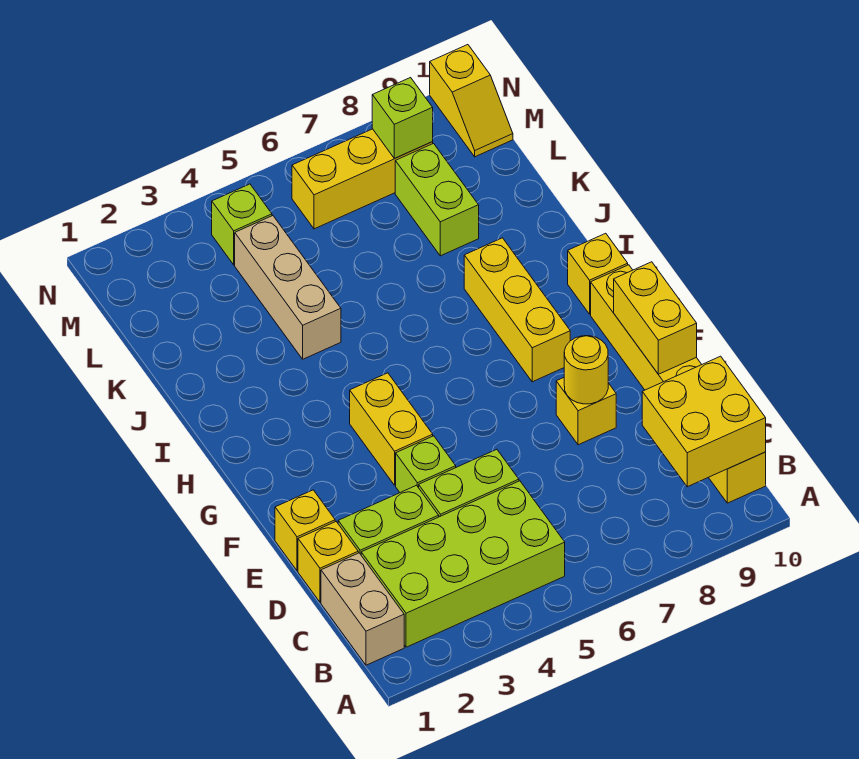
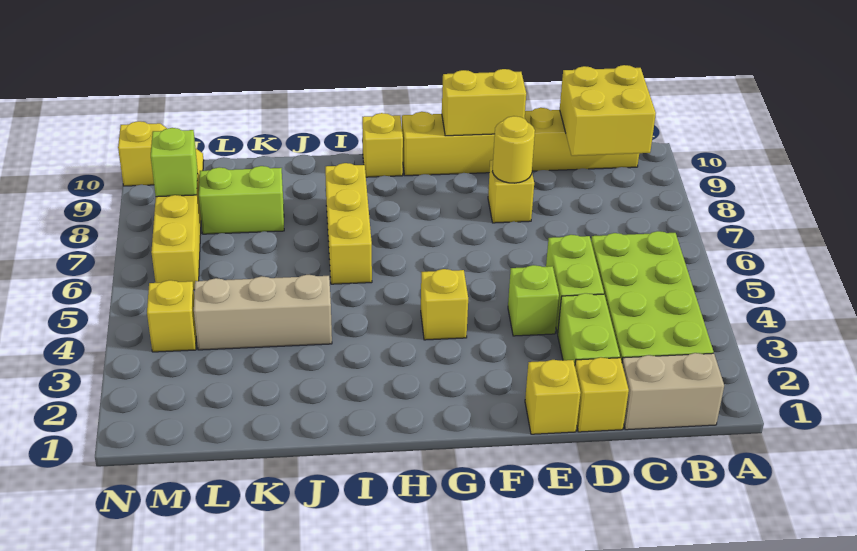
yellow brick F4:G4 level 1 -> yellow brick G4 level 1
yellow brick G8:I8 level 1 -> yellow brick I6:I8 level 1
lime brick M4 level 1 -> yellow brick M4 level 1

